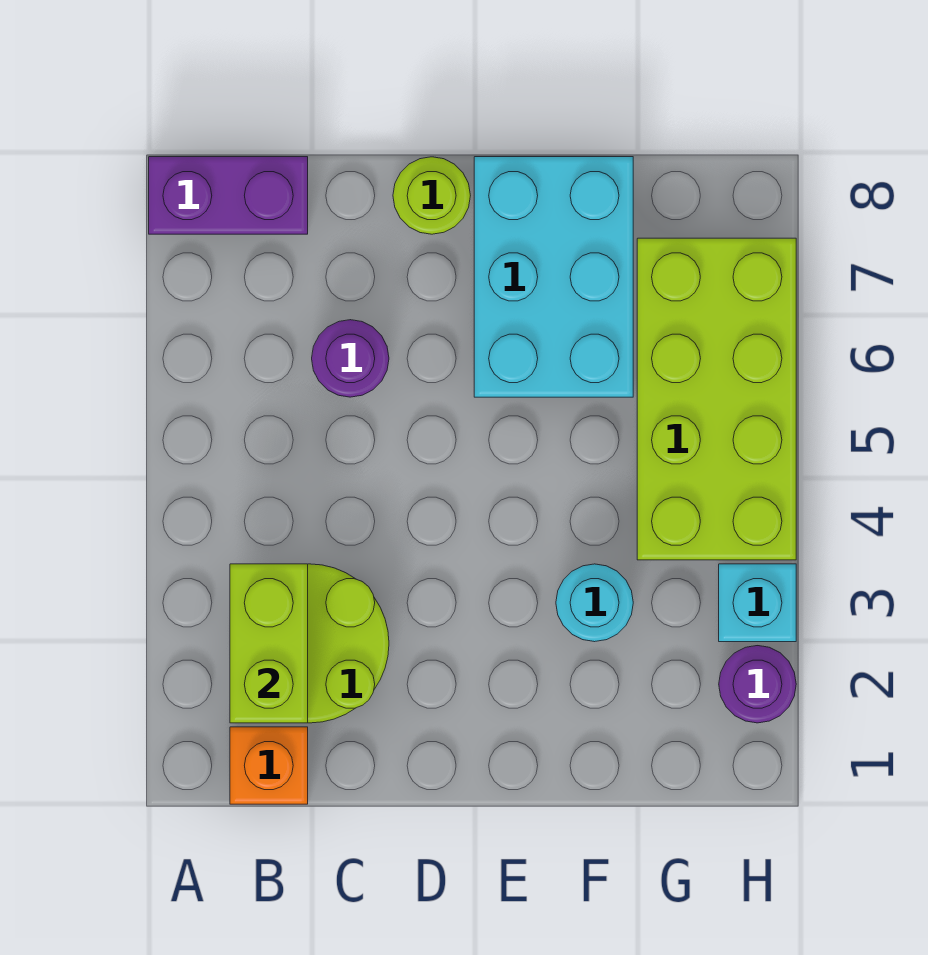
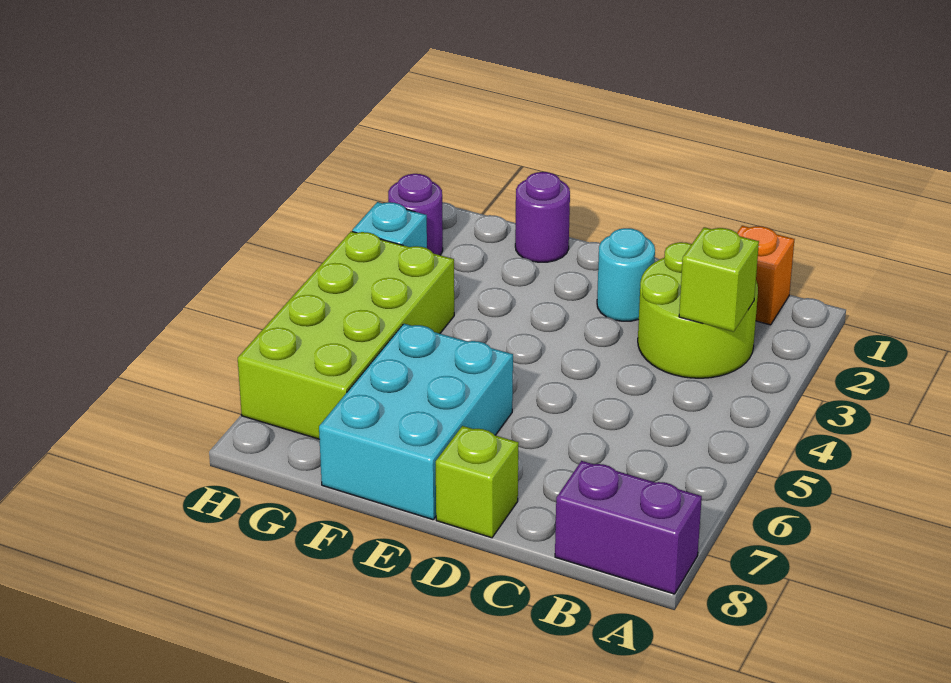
lime brick B2:B3 level 2 -> lime brick B3 level 2
purple round brick C6 level 1 -> purple round brick F1 level 1
lime round brick D8 level 1 -> lime brick D8 level 1
cyan round brick F3 level 1 -> cyan round brick D2 level 1

